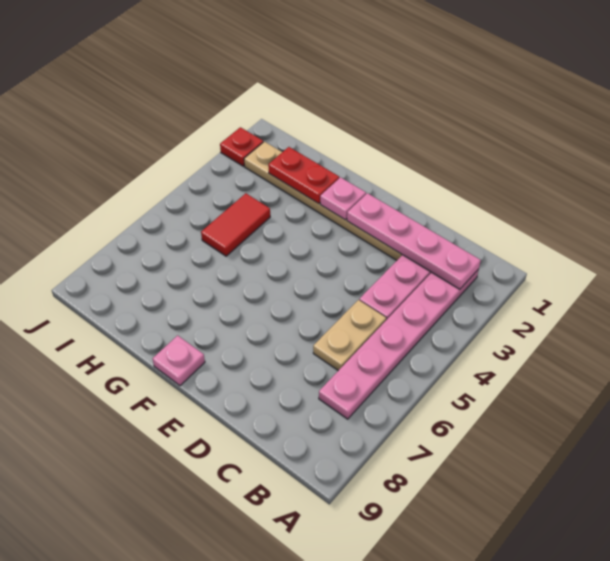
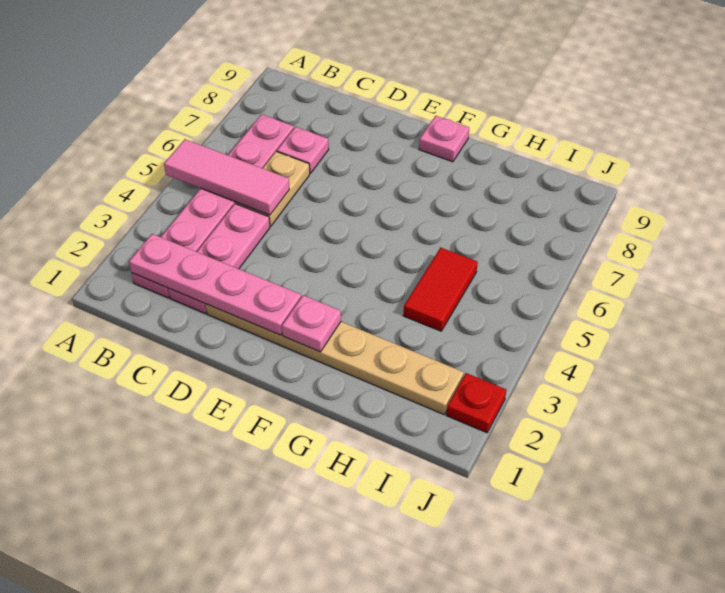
none -> pink tile A5:C5 level 2
none -> pink plate C7 level 1
red plate G2:H2 level 2 -> none

